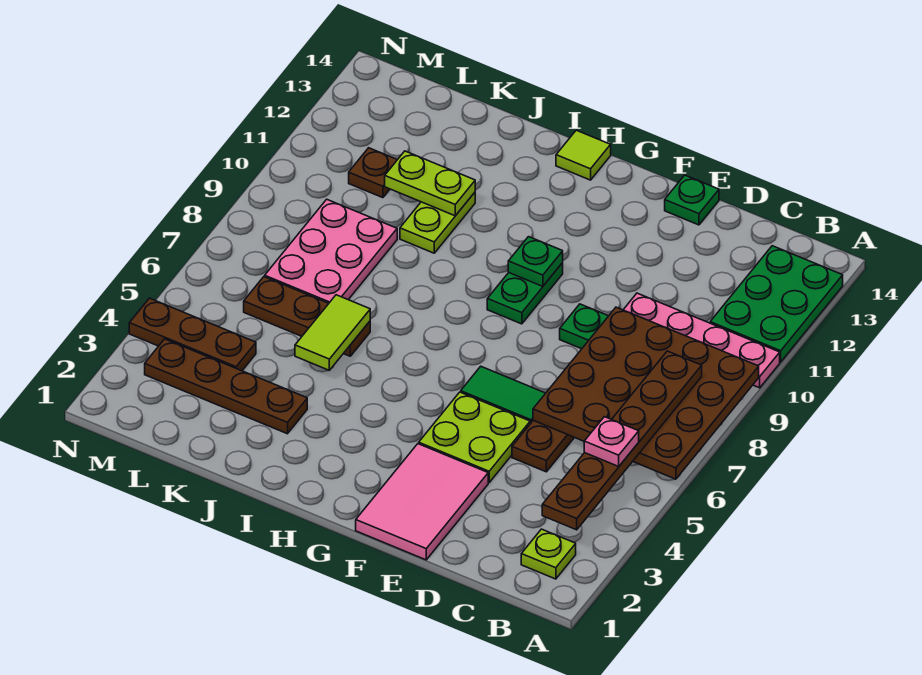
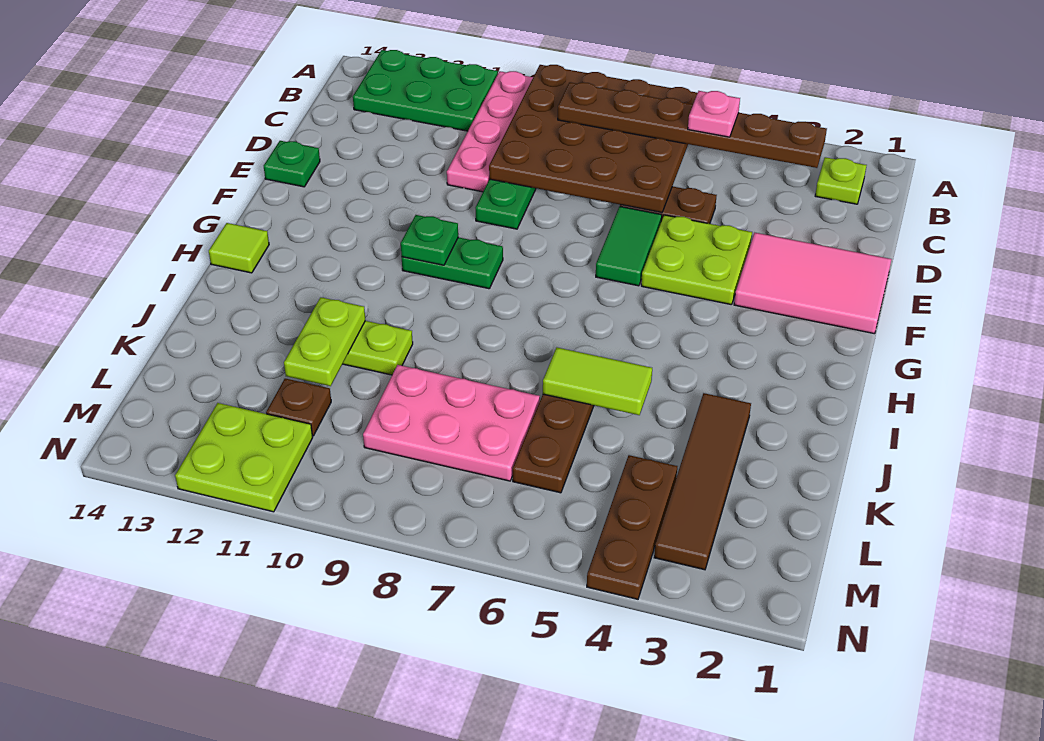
brown plate J3:M3 level 1 -> brown tile J3:M3 level 1
none -> lime plate M11:N12 level 1

